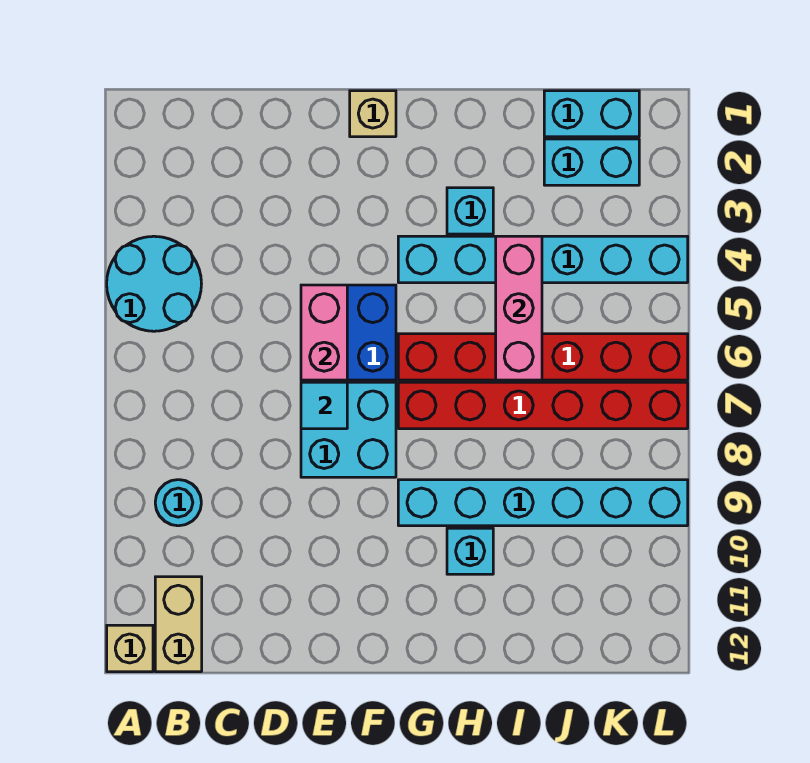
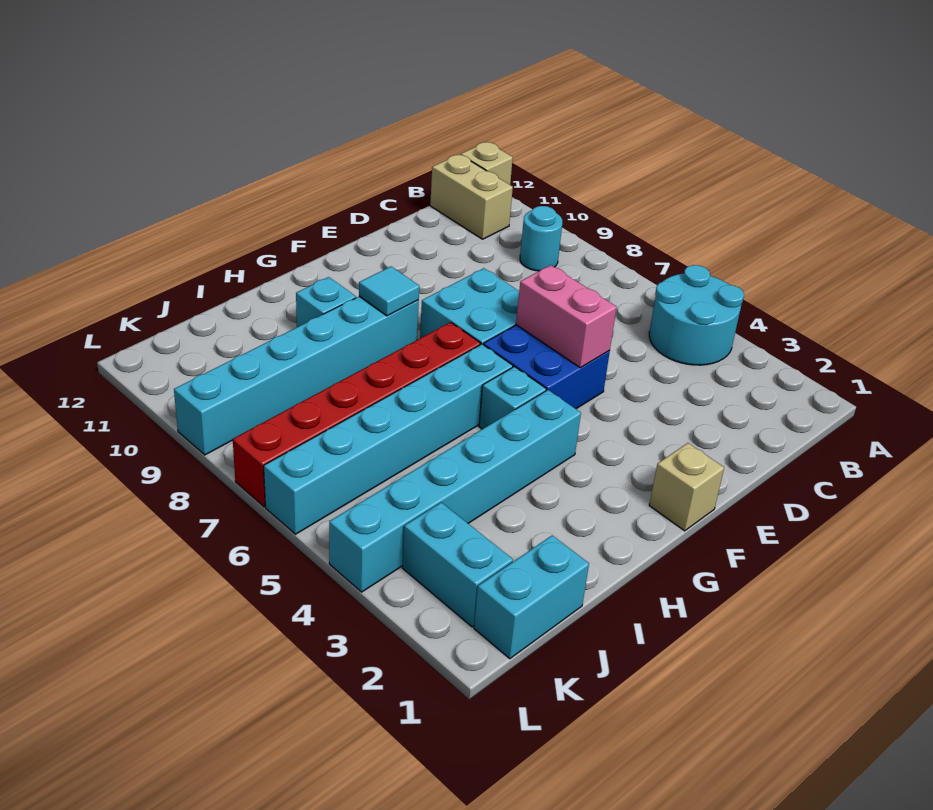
cyan tile E7 level 2 -> cyan tile G9 level 2
red brick G6:L6 level 1 -> cyan brick G6:L6 level 1
cyan brick H3 level 1 -> cyan brick G5 level 1
pink brick I4:I6 level 2 -> none
cyan brick J2:K2 level 1 -> cyan brick K2:K3 level 1

